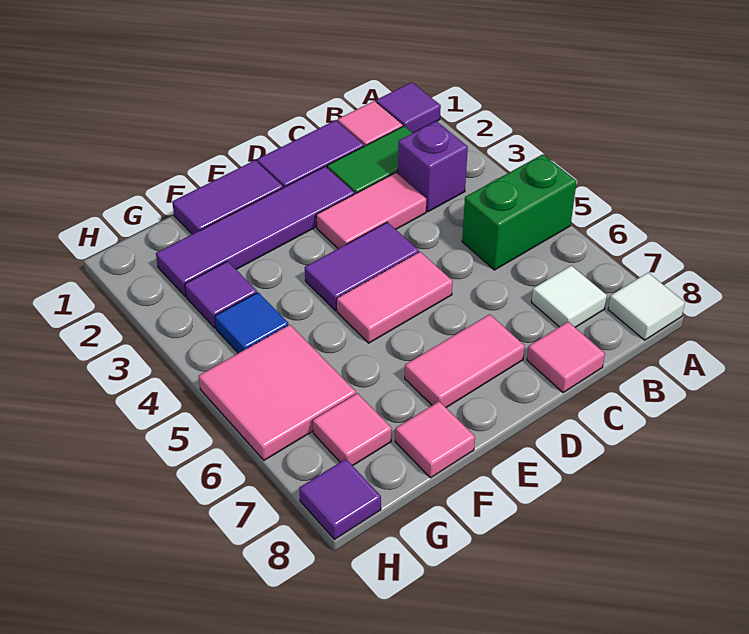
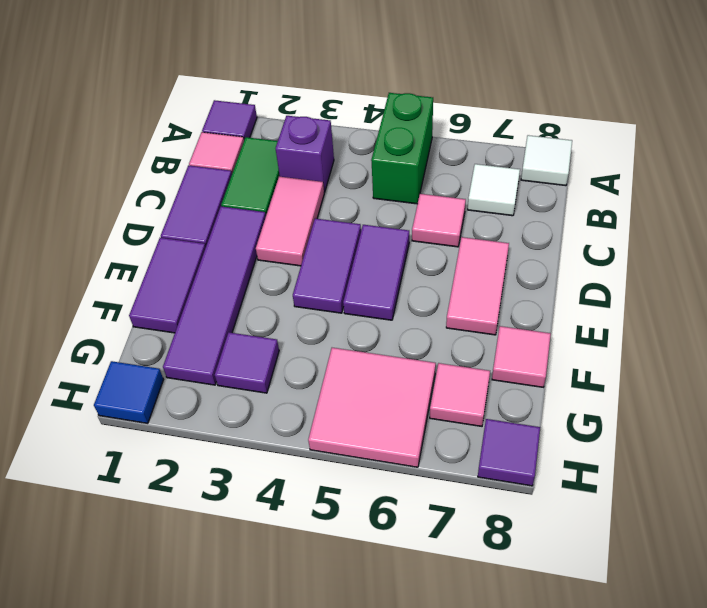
pink tile C8 level 1 -> pink tile C6 level 1
pink tile D5:E5 level 1 -> purple tile D5:E5 level 1
blue tile G4 level 1 -> blue tile H1 level 1

